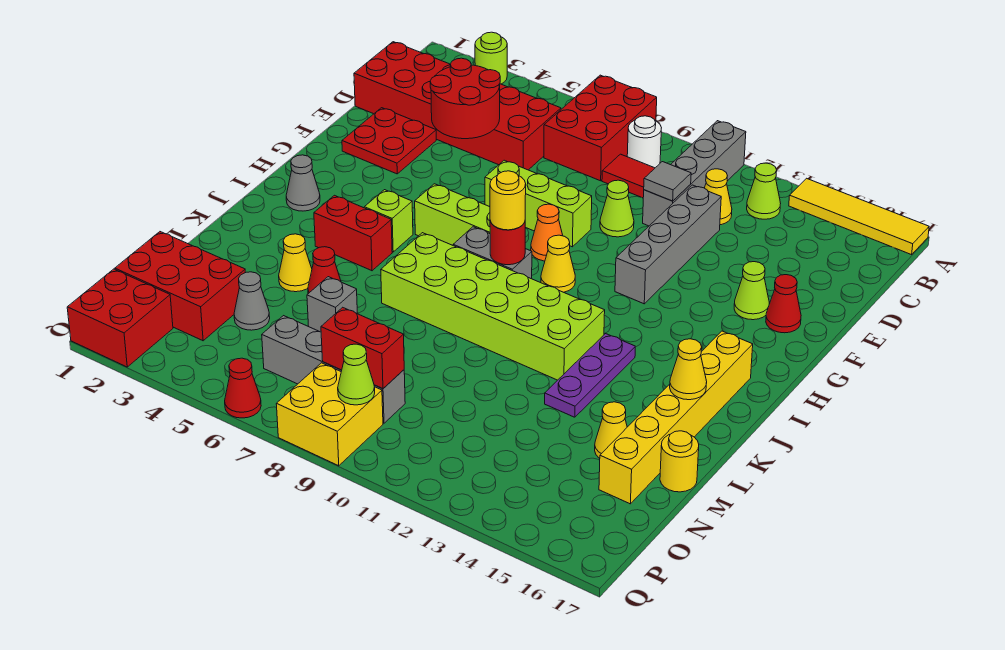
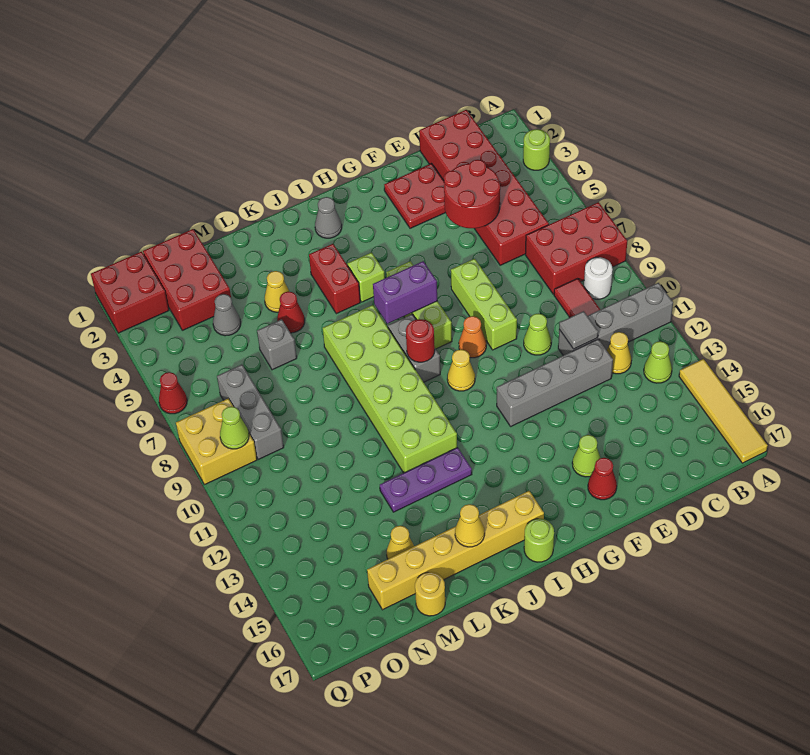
none -> purple brick H7:I7 level 2
yellow round brick I9 level 3 -> none
none -> lime round brick I17 level 1
grey brick O6:O9 level 1 -> grey brick O7:O9 level 1
red brick O8:O9 level 2 -> none

